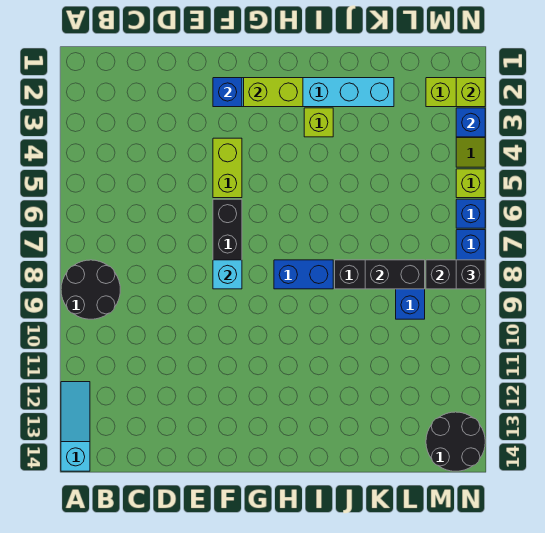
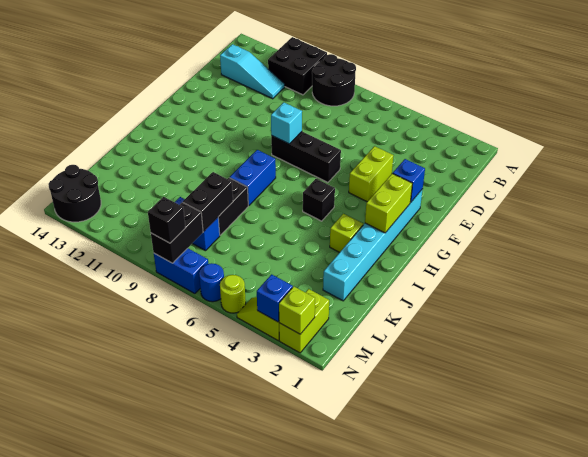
none -> black brick A10:B11 level 1
cyan slope A12:A14 level 1 top 14 -> cyan slope C11:C13 level 1 top 13
lime brick F4:F5 level 1 -> lime brick E4:F4 level 1
none -> black brick H5 level 1
lime brick N5 level 1 -> lime round brick N5 level 1
blue brick N6 level 1 -> blue round brick N6 level 1

